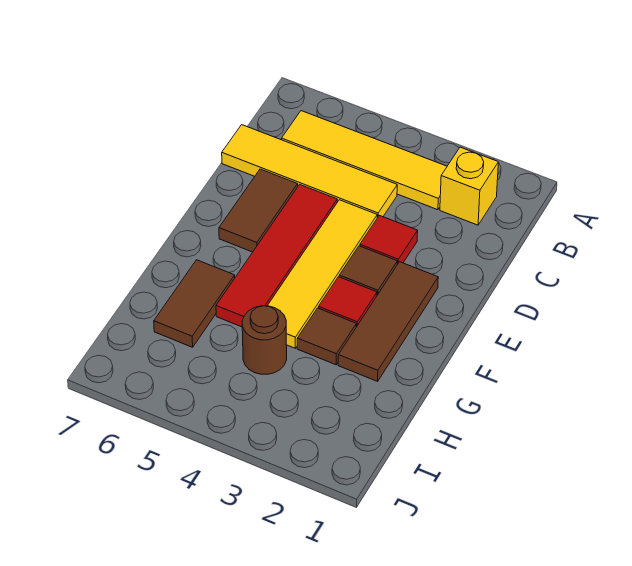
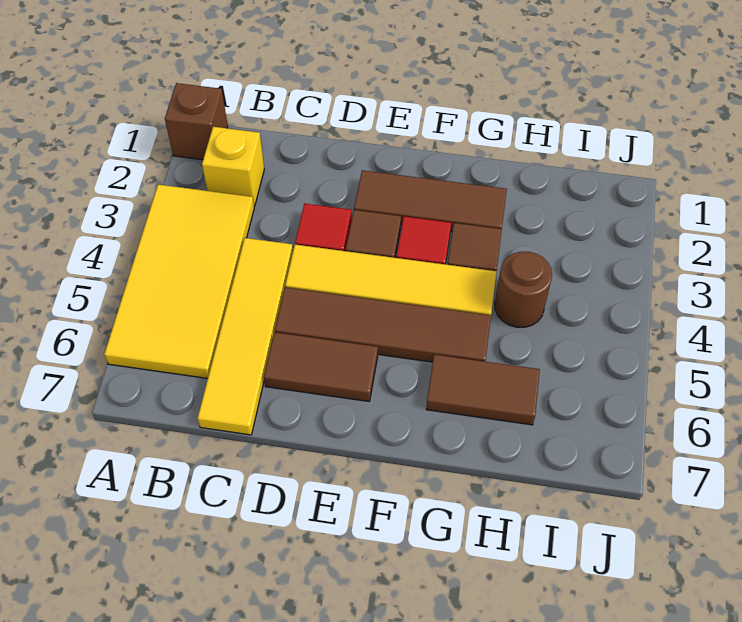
none -> brown brick A1 level 1
yellow tile B3:B6 level 1 -> yellow tile A3:B6 level 1
red tile D5:G5 level 1 -> brown tile D5:G5 level 1

